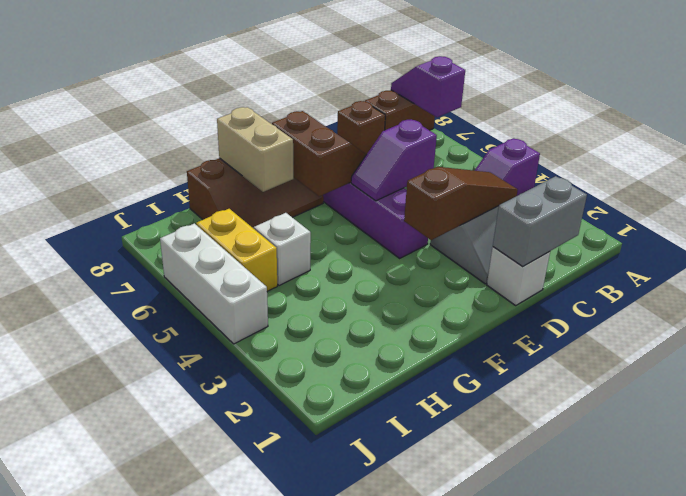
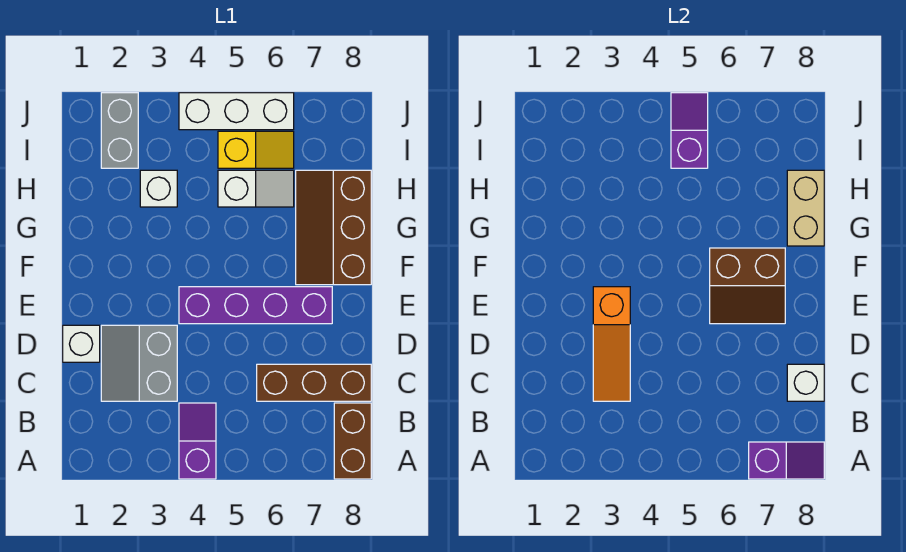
grey brick C1:D1 level 2 -> grey brick I2:J2 level 1
brown slope C3:E3 level 2 top E -> orange slope C3:E3 level 2 top E
brown brick C8 level 1 -> brown brick C6:C8 level 1
none -> white brick C8 level 2
purple slope D5:E5 level 2 top D -> purple slope I5:J5 level 2 top I
tan brick G7:G8 level 2 -> tan brick G8:H8 level 2
none -> white brick H3 level 1
yellow brick I5:I6 level 1 -> yellow slope I5:I6 level 1 top 5

